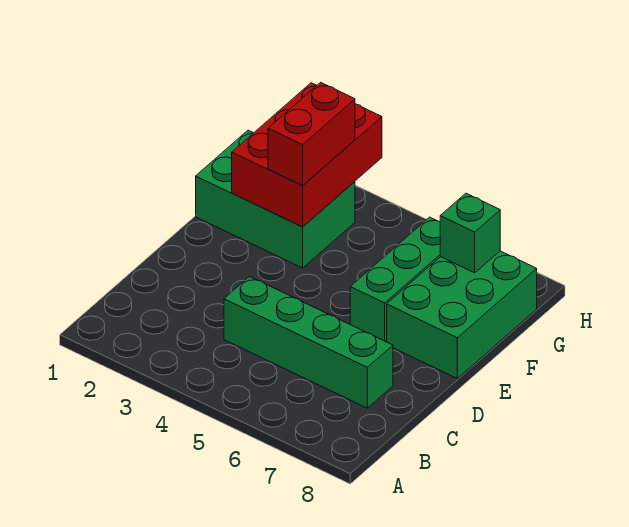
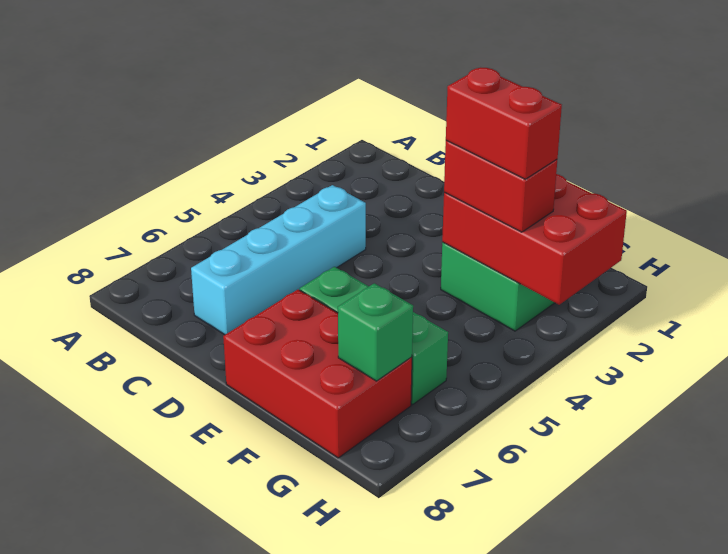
green brick C4:C7 level 1 -> cyan brick C4:C7 level 1
green brick E7:G8 level 1 -> red brick E7:G8 level 1
none -> red brick F3:G3 level 4

